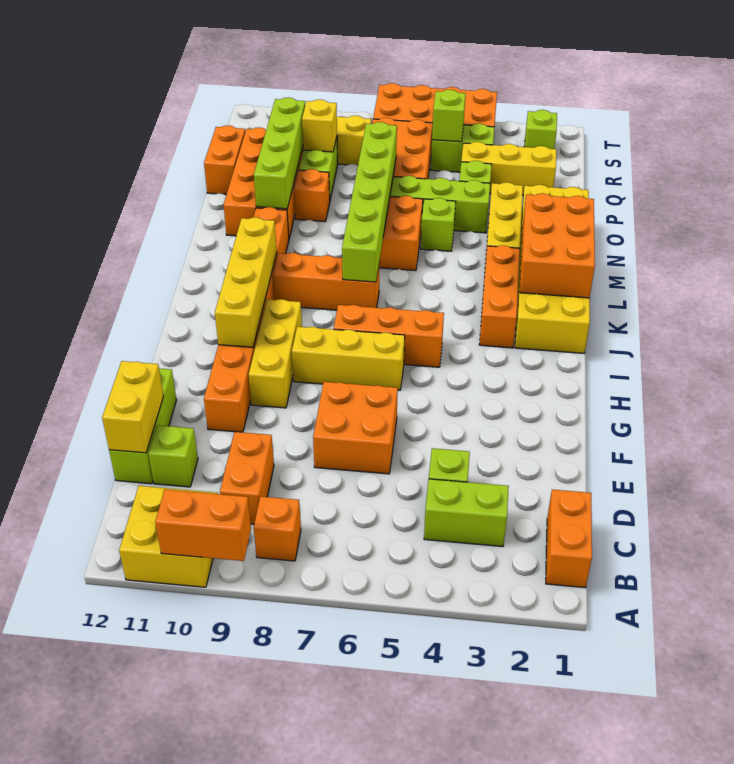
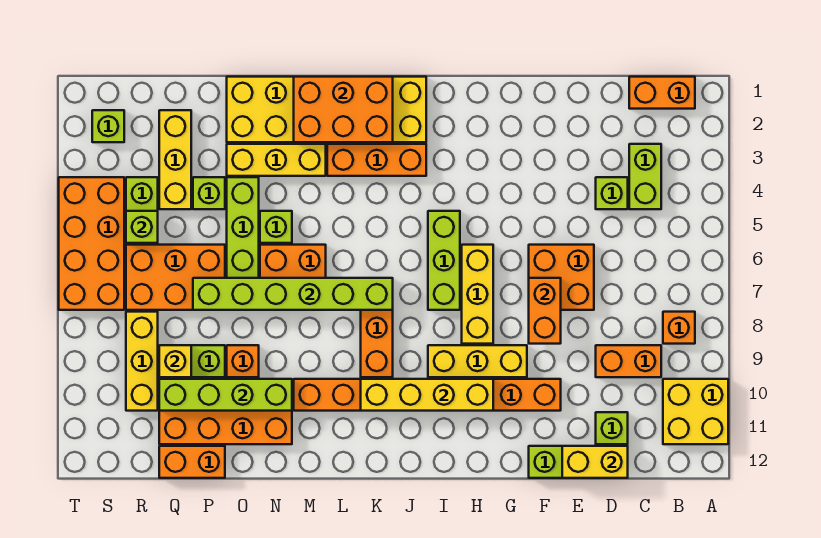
orange brick A9:A10 level 2 -> orange brick F7:F8 level 2
orange brick I5:I7 level 1 -> lime brick I5:I7 level 1

